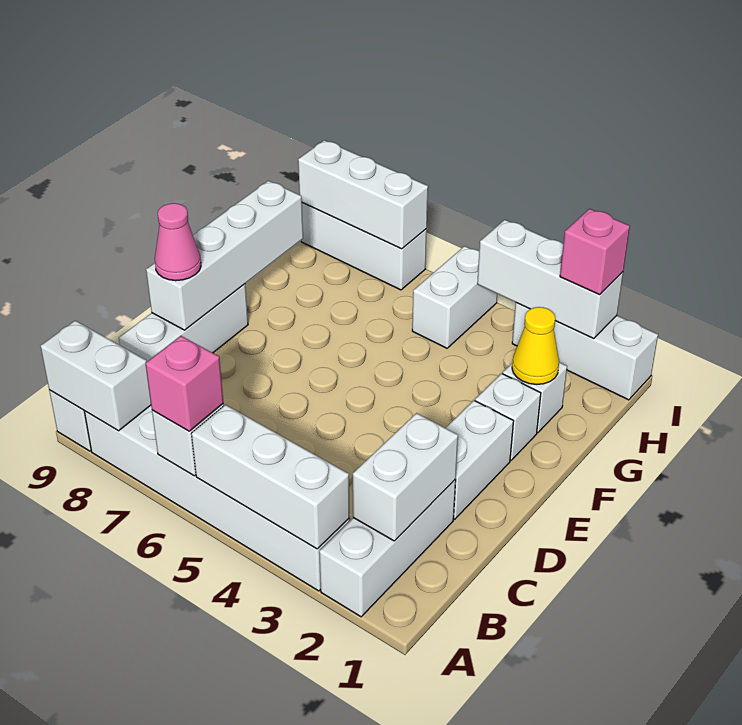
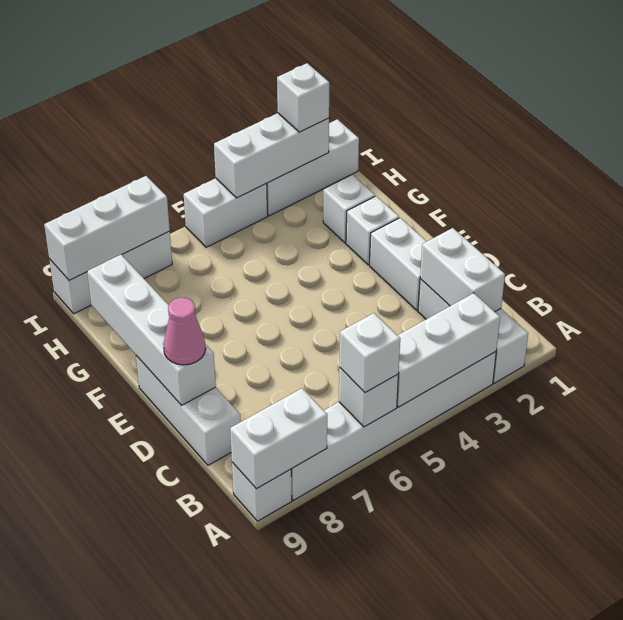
pink brick A6 level 3 -> white brick A6 level 3
yellow cone G2 level 2 -> none
white brick H5:I5 level 1 -> white brick I4:I5 level 1
pink brick I2 level 3 -> white brick I2 level 3

